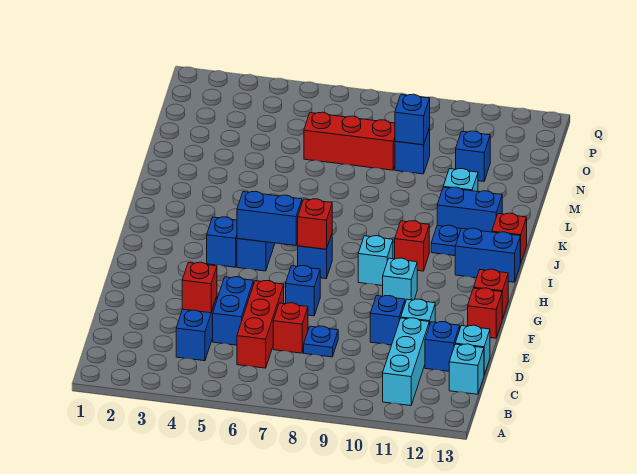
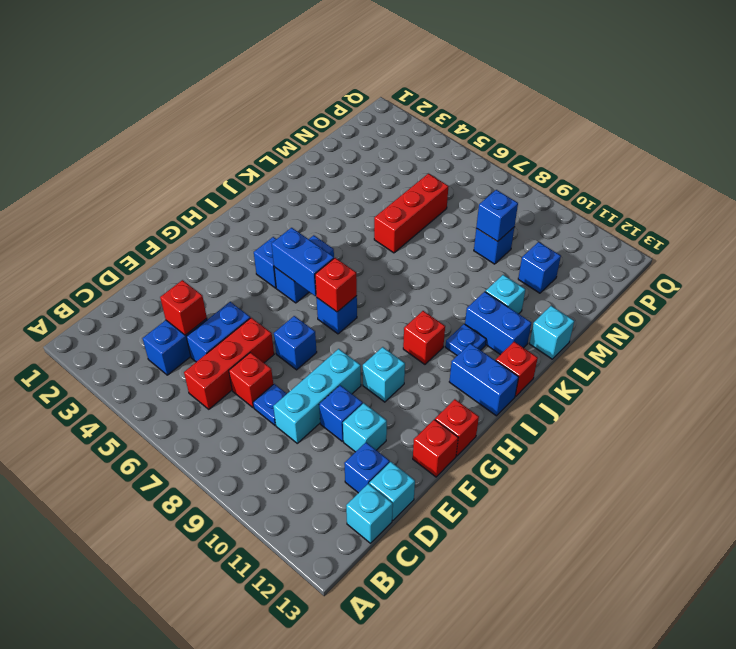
cyan brick B11:D11 level 1 -> cyan brick D9:F9 level 1
cyan brick H9 level 1 -> cyan brick L13 level 1
red brick N6:N8 level 1 -> red brick L6:N6 level 1

